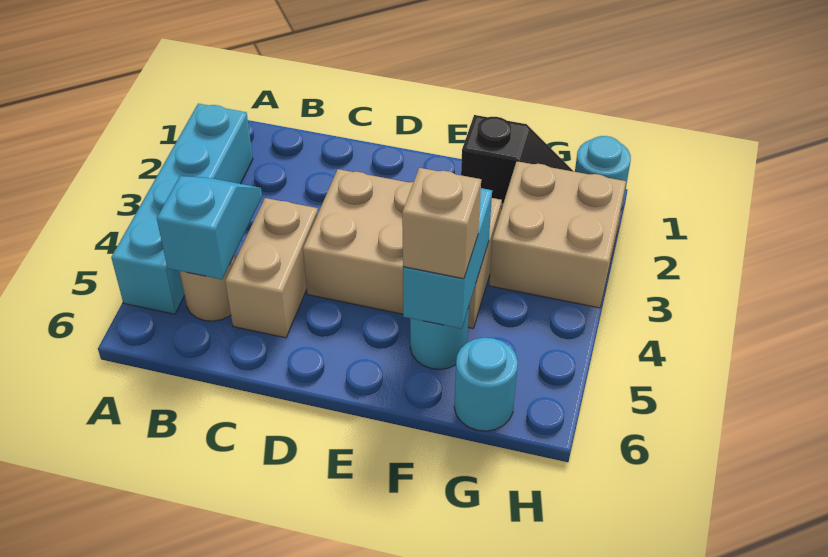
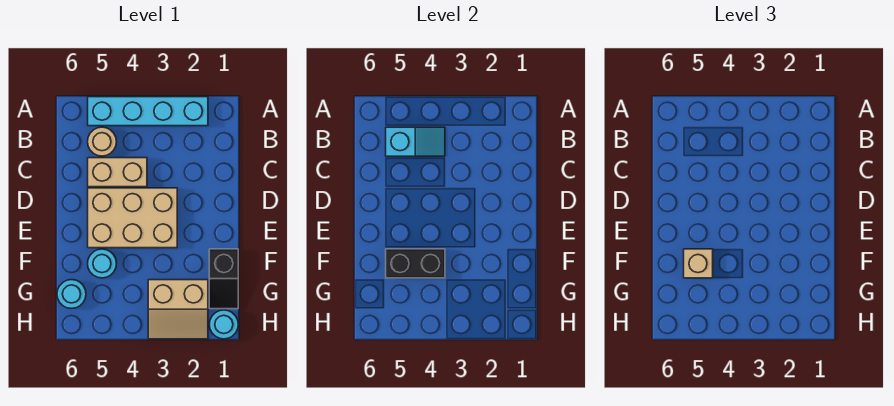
tan brick D3:F4 level 1 -> tan brick D3:E5 level 1
cyan brick F4:F5 level 2 -> black brick F4:F5 level 2
tan brick G2:H3 level 1 -> tan slope G2:H3 level 1 top G

